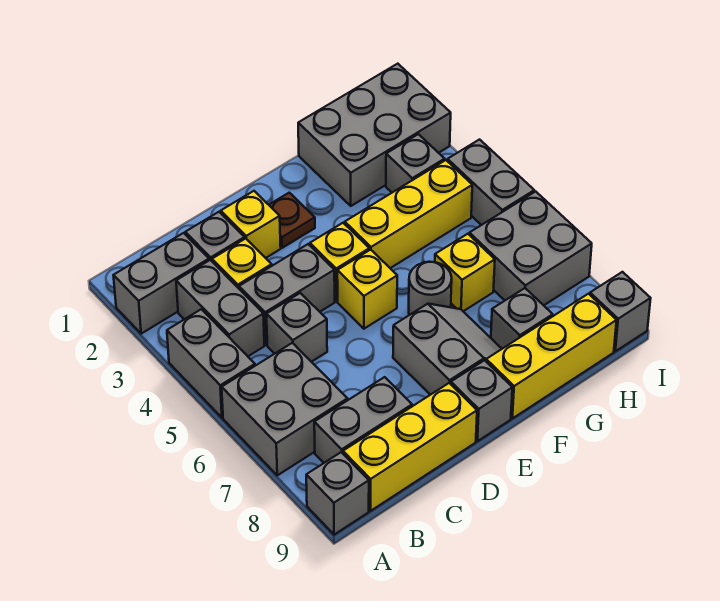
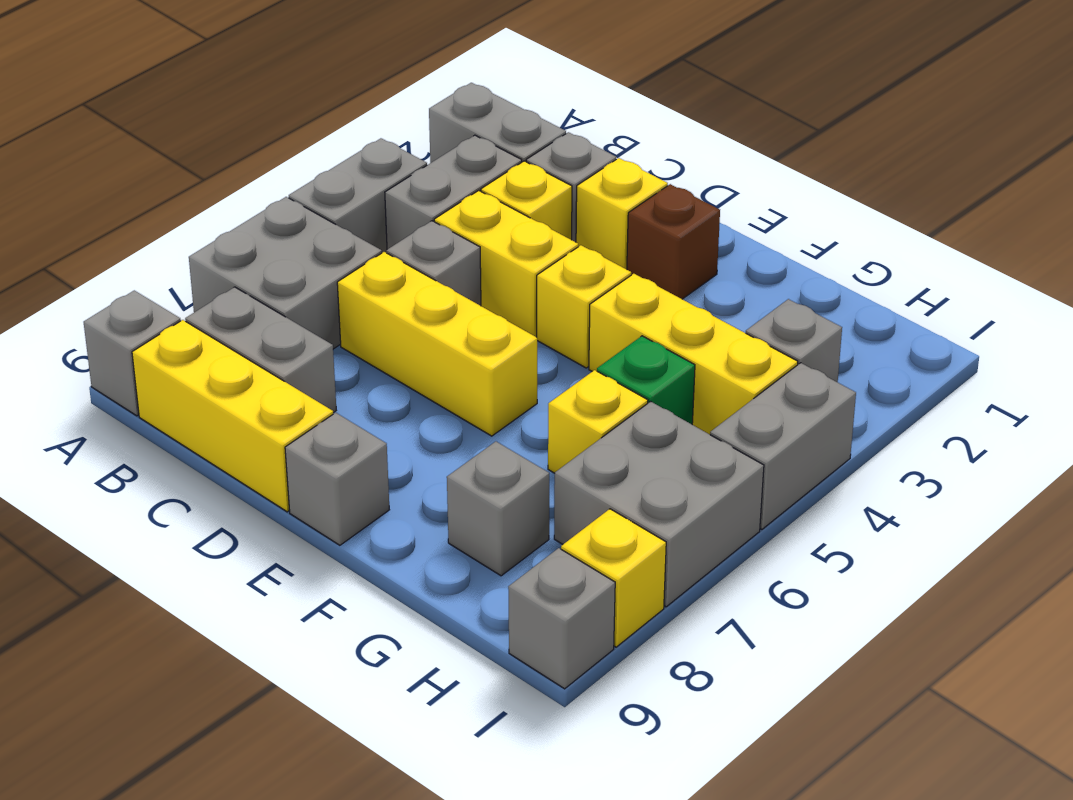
grey brick C4:D4 level 1 -> yellow brick C4:D4 level 1
brown plate E2 level 1 -> brown brick E2 level 1
yellow brick E5 level 1 -> yellow brick I8 level 1
grey slope E7:F8 level 1 top E -> none
grey round brick F6 level 1 -> none
yellow brick F9:H9 level 1 -> yellow brick C6:E6 level 1
grey brick G1:I2 level 1 -> none
none -> green brick G5 level 1

